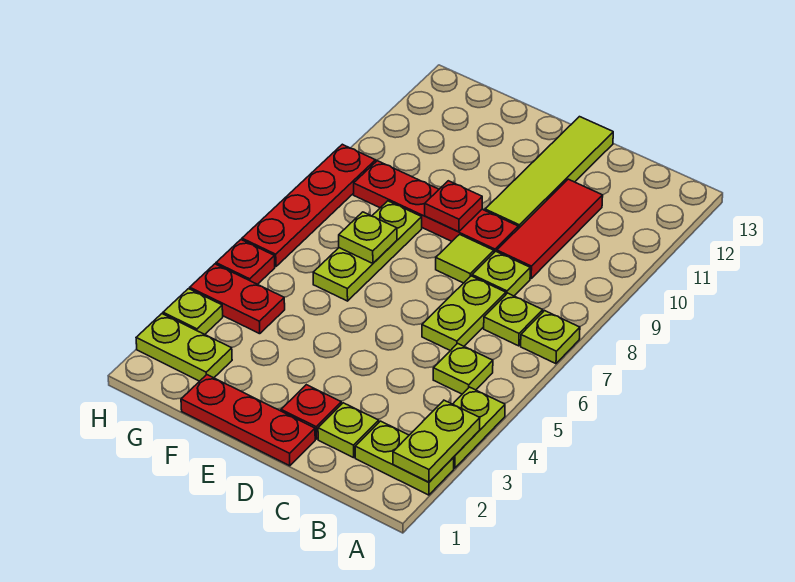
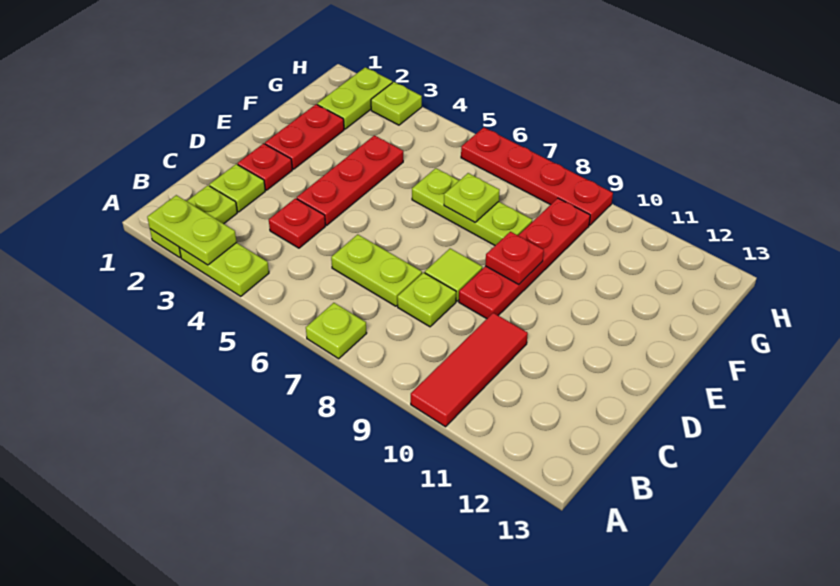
lime plate B5 level 1 -> none
lime plate B7 level 1 -> none
red tile C9:C11 level 1 -> red tile A10:C10 level 1
red plate D1:F1 level 1 -> red plate D4:F4 level 1
lime tile D10:D13 level 1 -> none
red plate G4:H4 level 1 -> red plate E2:F2 level 1
red plate H5 level 1 -> red plate C4 level 1

